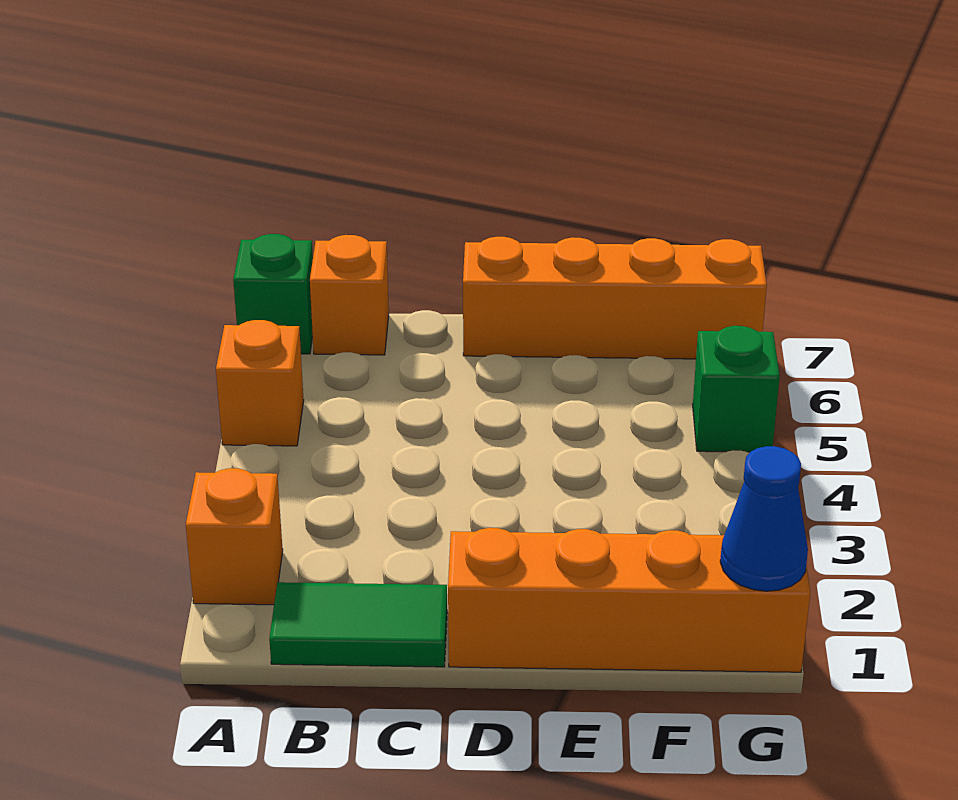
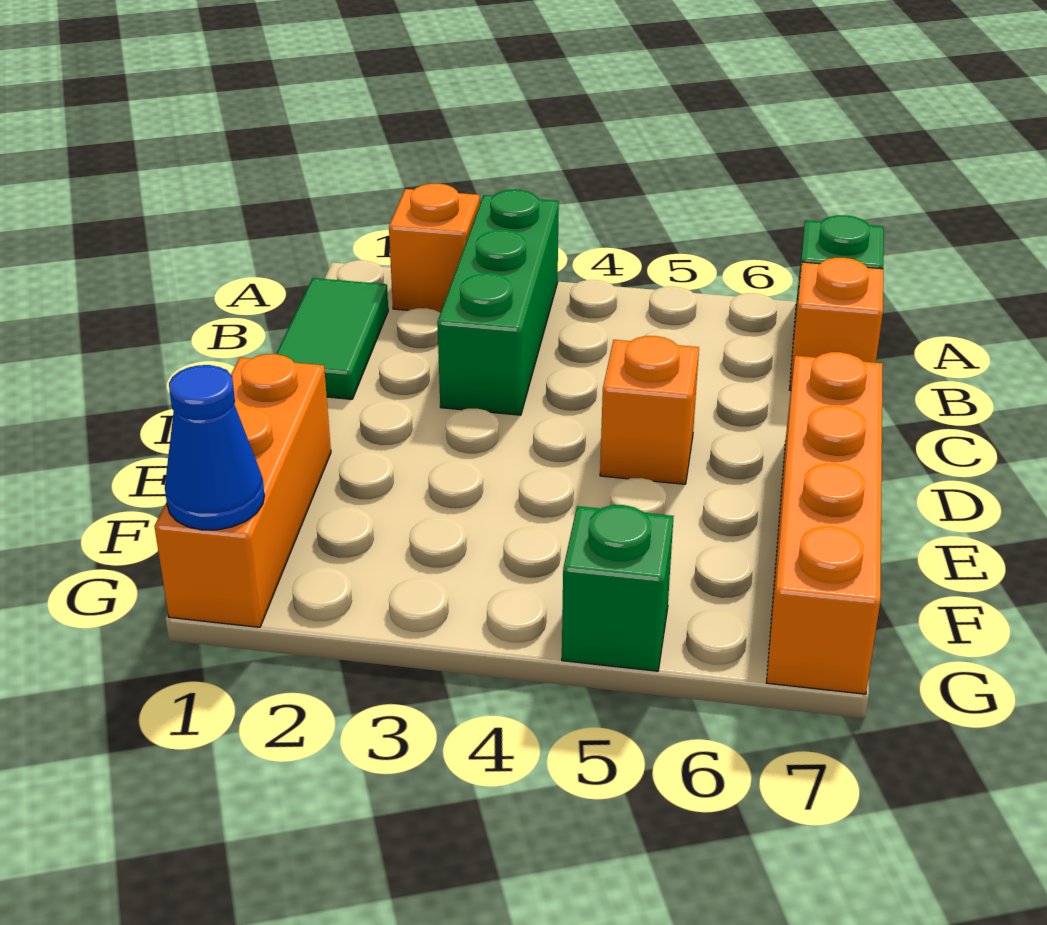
none -> green brick A3:C3 level 1
orange brick A5 level 1 -> orange brick D5 level 1
orange brick D1:G1 level 1 -> orange brick E1:G1 level 1

